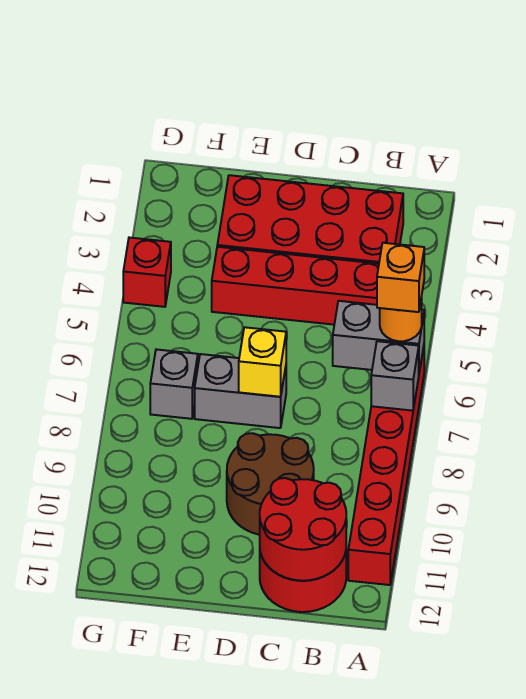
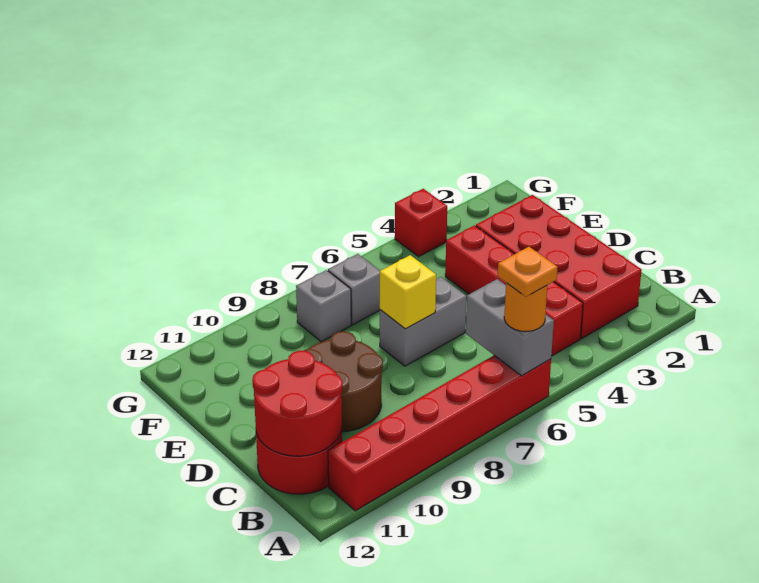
orange brick A6 level 4 -> orange plate A6 level 4
grey brick A7 level 2 -> grey brick F8 level 1
grey brick D7:E7 level 1 -> grey brick D6:D7 level 1

